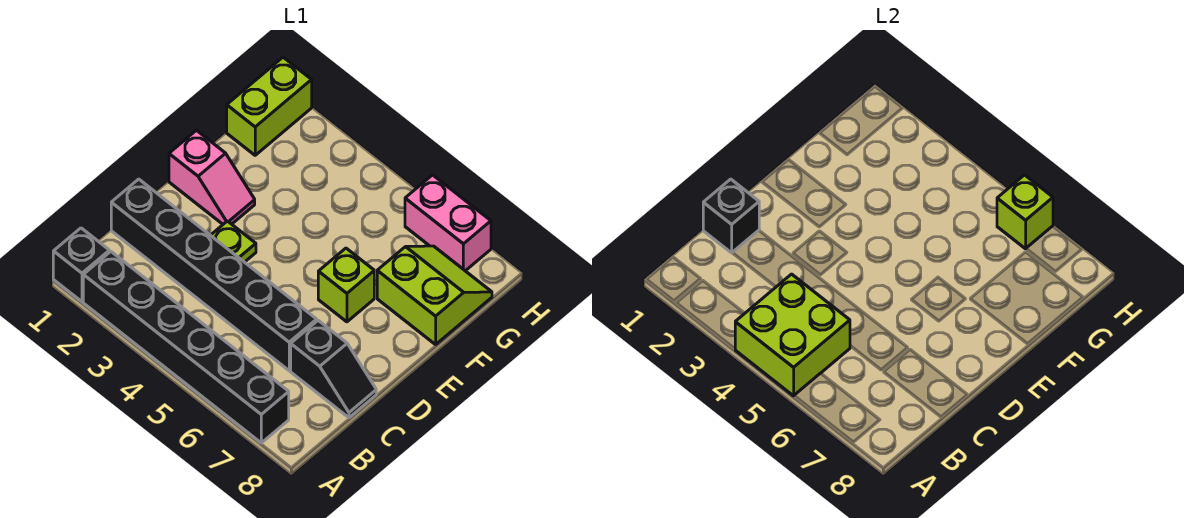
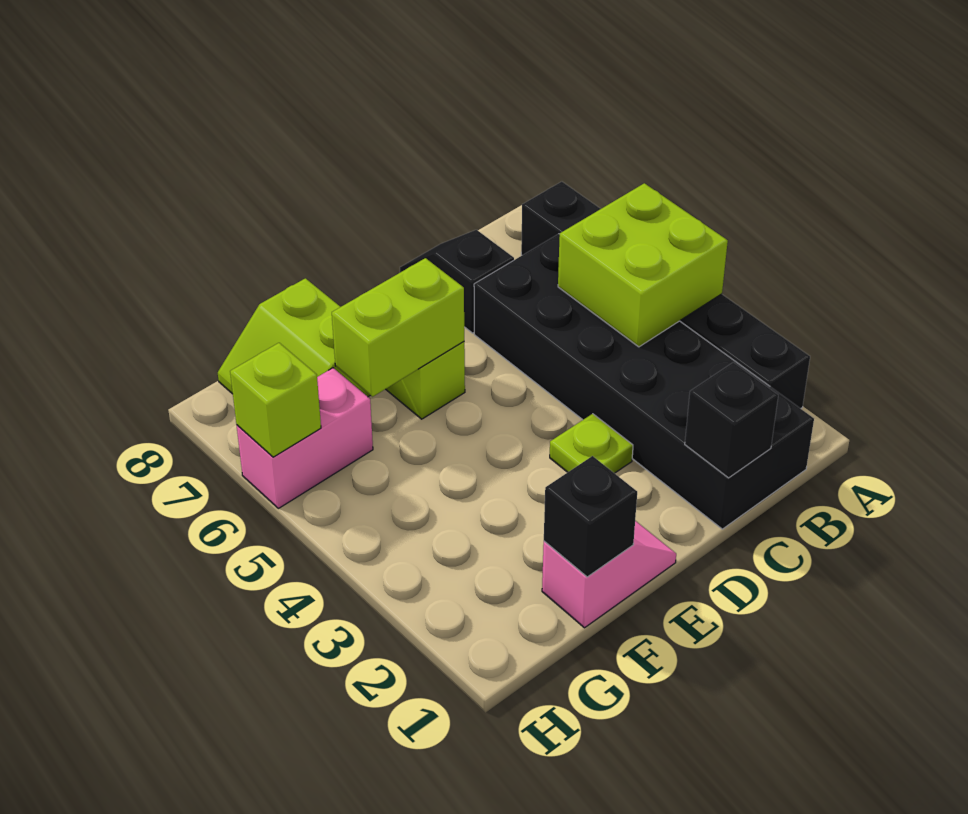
black brick A1 level 1 -> black brick F1 level 2
black brick C1:C6 level 1 -> black brick B1:C6 level 1
pink slope E1:E2 level 1 top 1 -> pink slope E1:F1 level 1 top F
lime brick G1:H1 level 1 -> lime brick E6:F6 level 2
pink brick H6:H7 level 1 -> pink brick G6:H6 level 1

